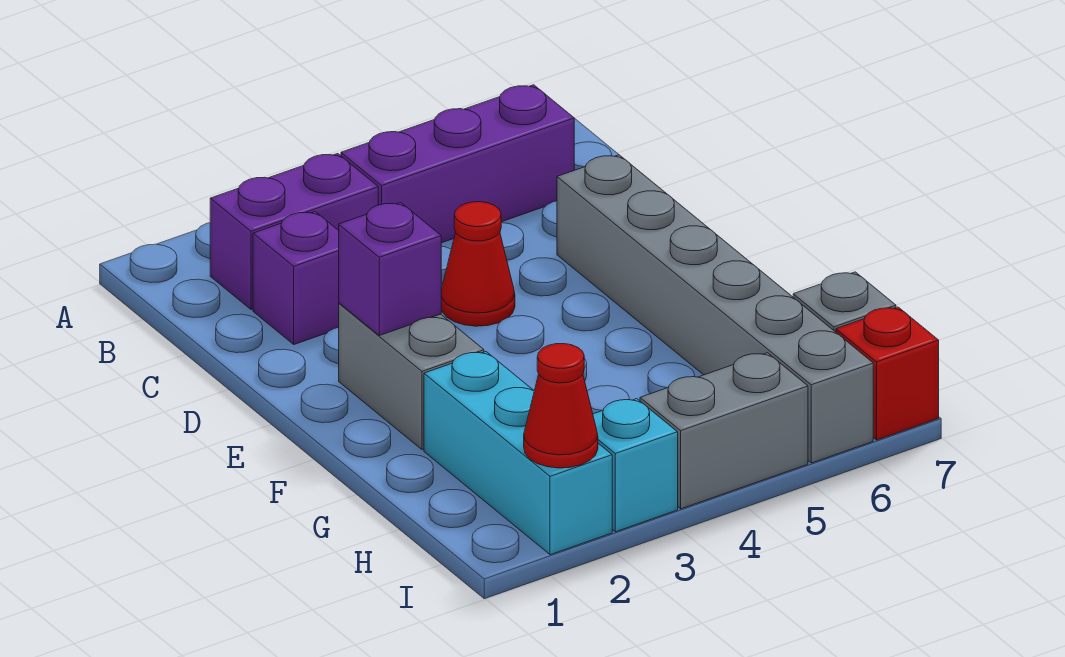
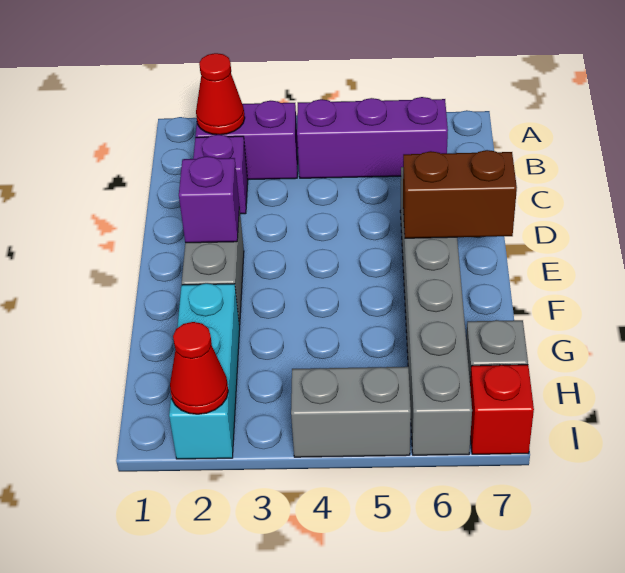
red cone D4 level 1 -> red cone B2 level 2
none -> brown brick E6:E7 level 2
cyan brick I3 level 1 -> none

